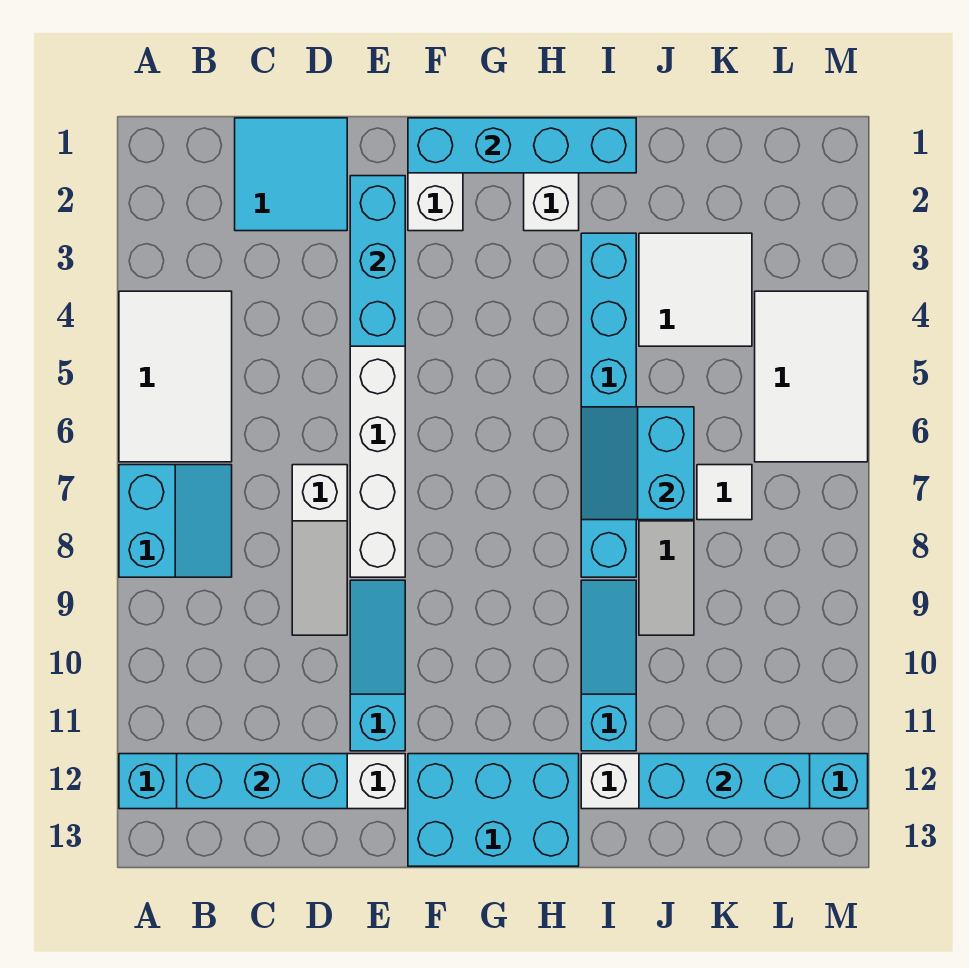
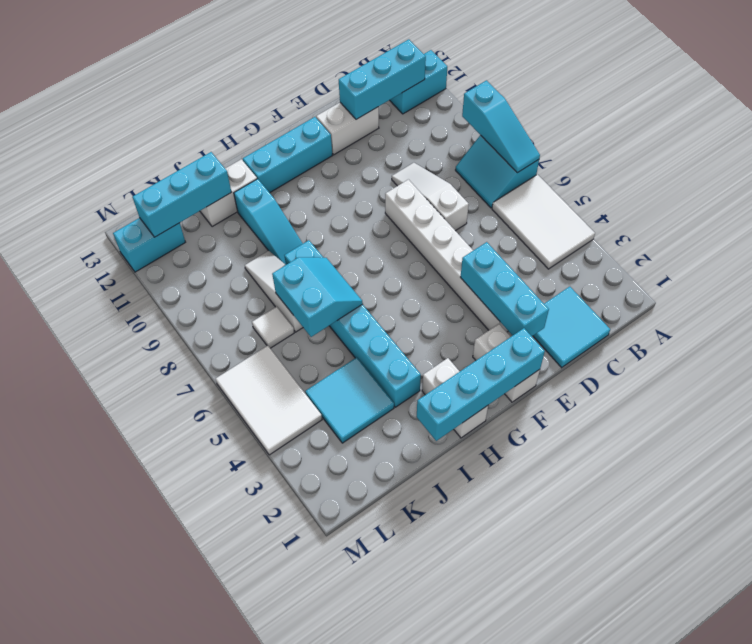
cyan slope E9:E11 level 1 top 11 -> cyan slope A7:A9 level 2 top 9
cyan brick F12:H13 level 1 -> cyan brick F12:H12 level 1
white tile J3:K4 level 1 -> cyan tile J3:K4 level 1

